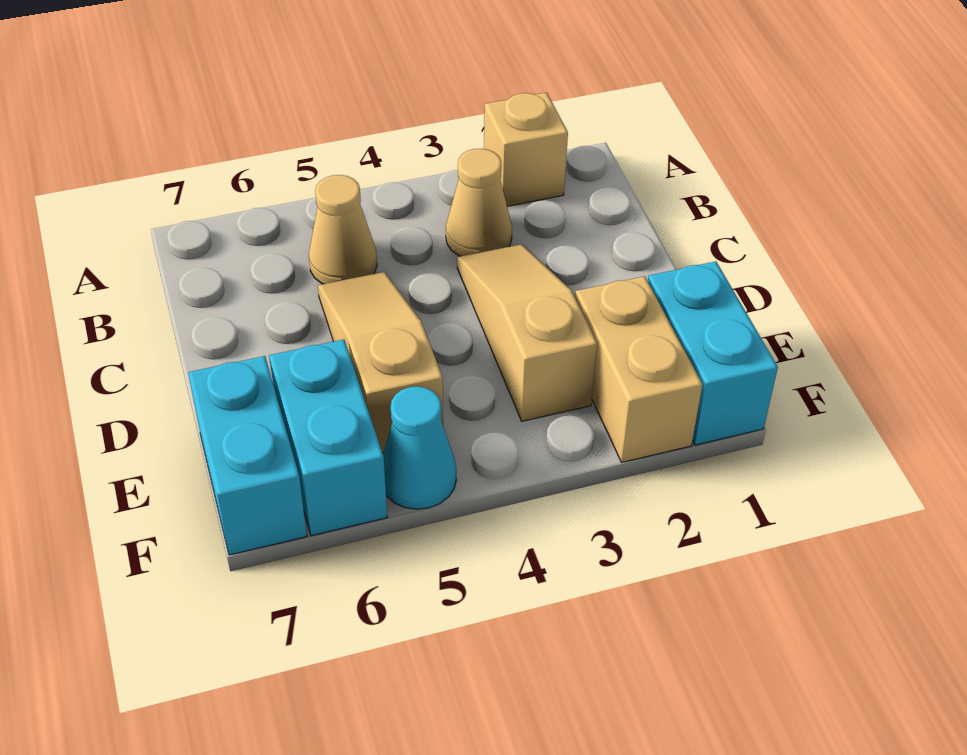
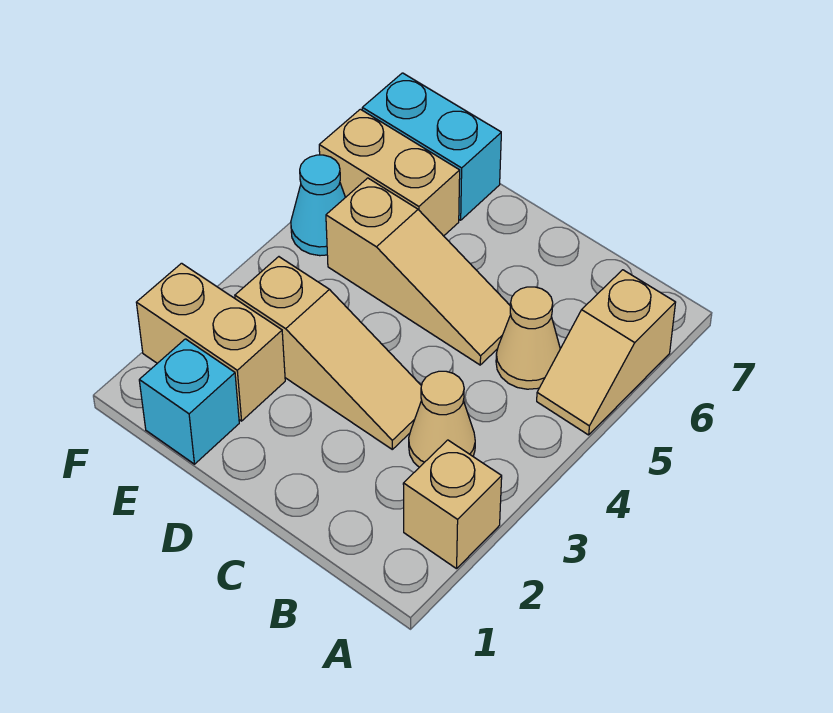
none -> tan slope A5:A6 level 1 top 6
cyan brick E1:F1 level 1 -> cyan brick E1 level 1
cyan brick E6:F6 level 1 -> tan brick E6:F6 level 1

